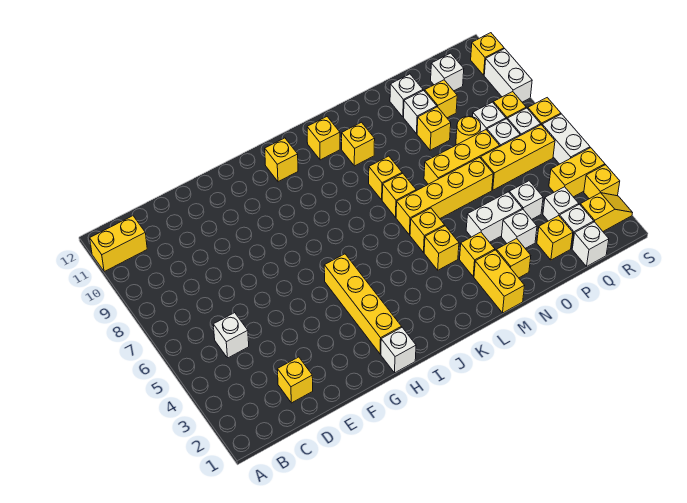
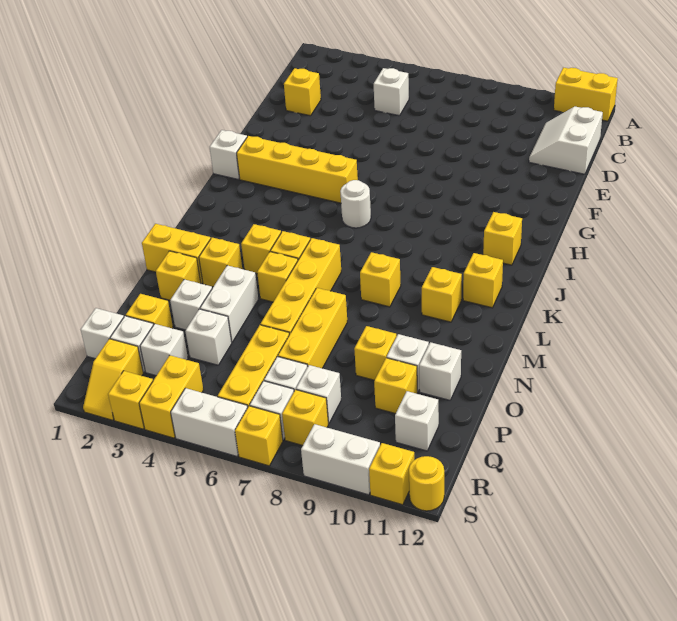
yellow brick A11:B11 level 1 -> yellow brick A11:A12 level 1
none -> white slope C11:D12 level 1 top 12
none -> white round brick I6 level 1
yellow brick L7 level 1 -> yellow brick M5 level 1
yellow round brick P8 level 1 -> yellow round brick S12 level 1

